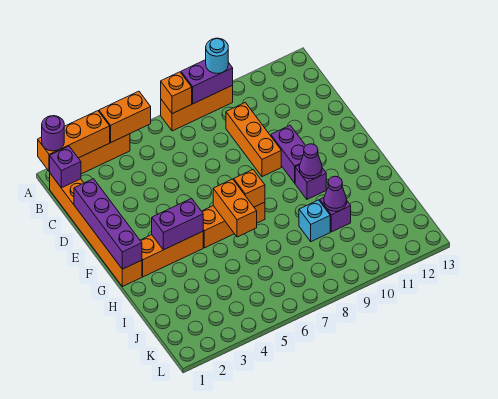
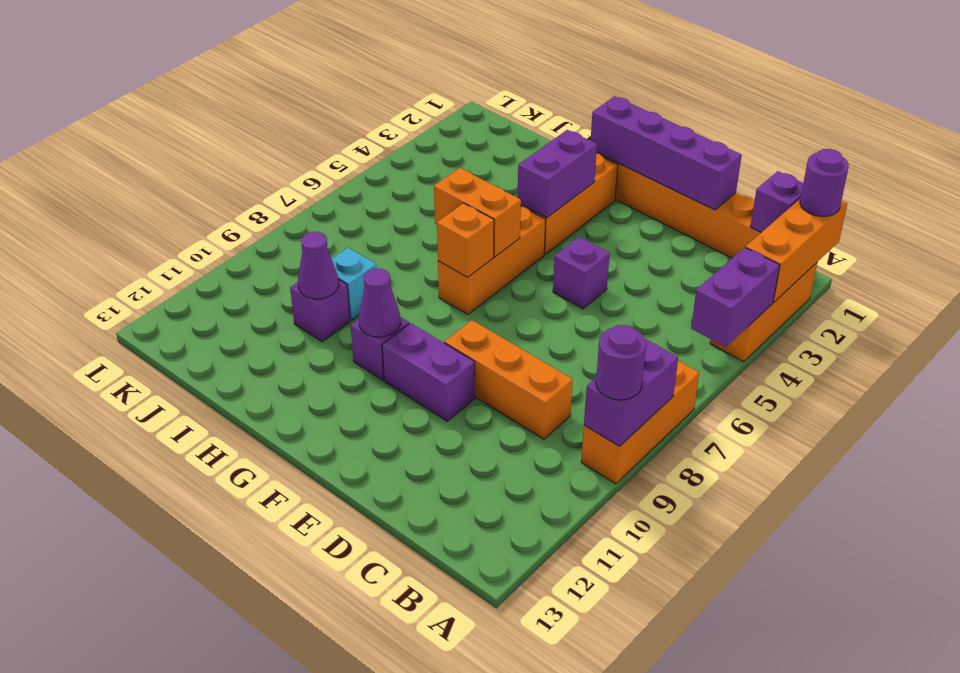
orange brick A4:A5 level 2 -> purple brick A4:A5 level 2
orange brick A7 level 2 -> none
cyan round brick A9 level 3 -> purple round brick A9 level 3
none -> purple brick E5 level 1

